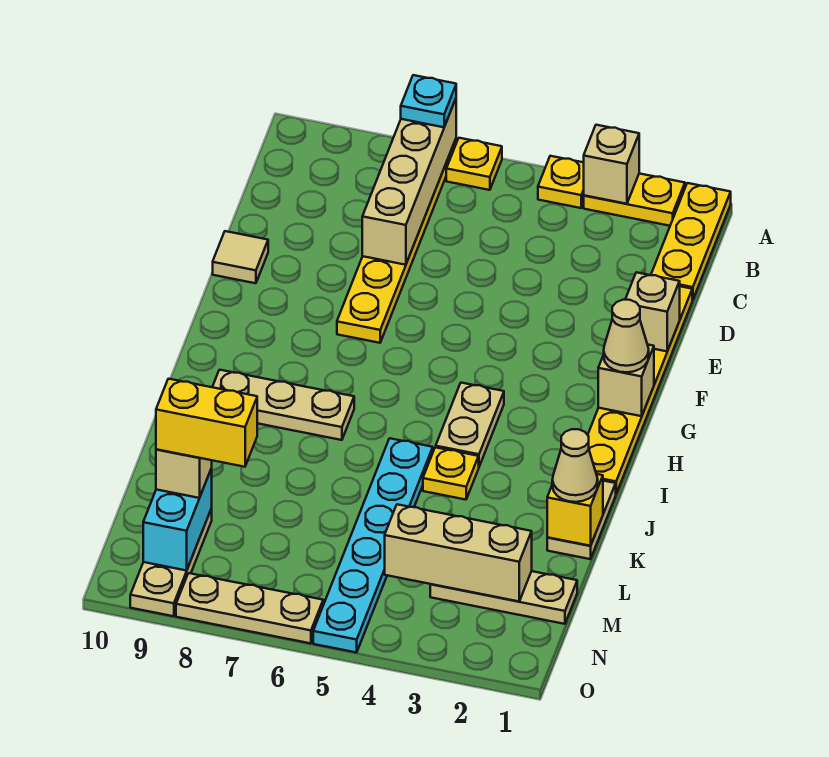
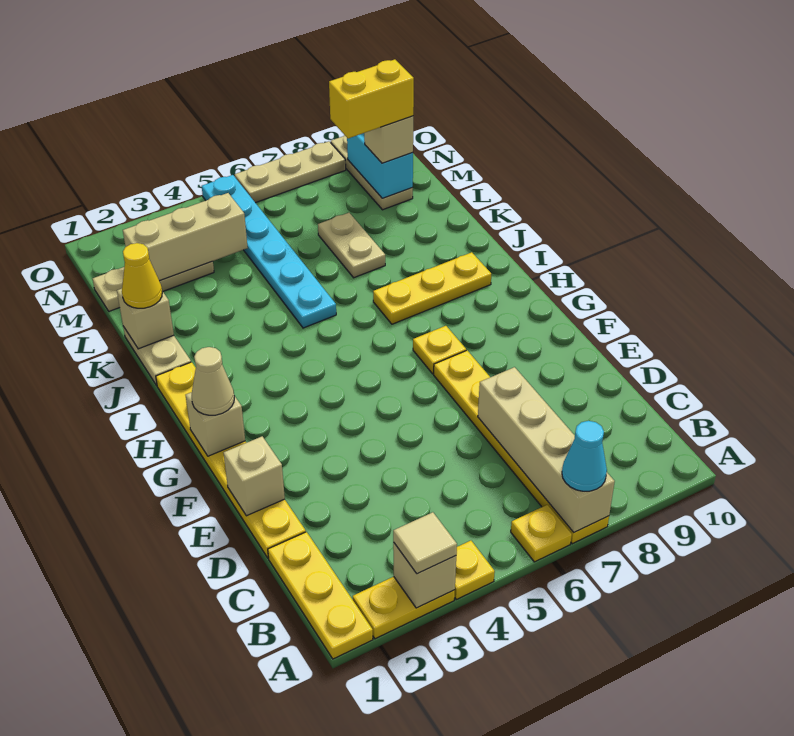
cyan plate A7 level 3 -> cyan cone A7 level 3
tan tile E10 level 1 -> tan tile A3 level 3
tan plate H4:I4 level 1 -> tan plate K7:L7 level 1
tan plate I7:I9 level 1 -> yellow plate I7:I9 level 1
yellow plate J4 level 1 -> yellow plate G7 level 1
yellow brick K1 level 2 -> tan brick K1 level 2
tan cone K1 level 3 -> yellow cone K1 level 3

